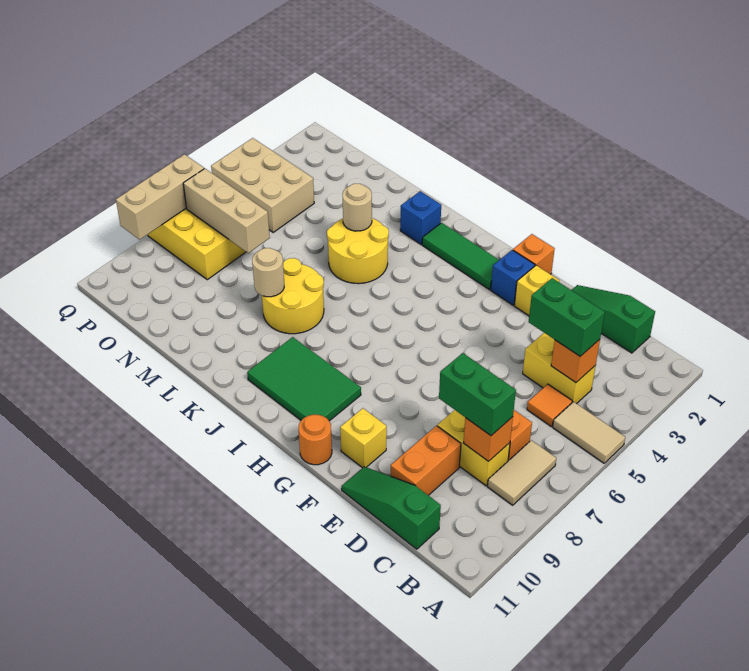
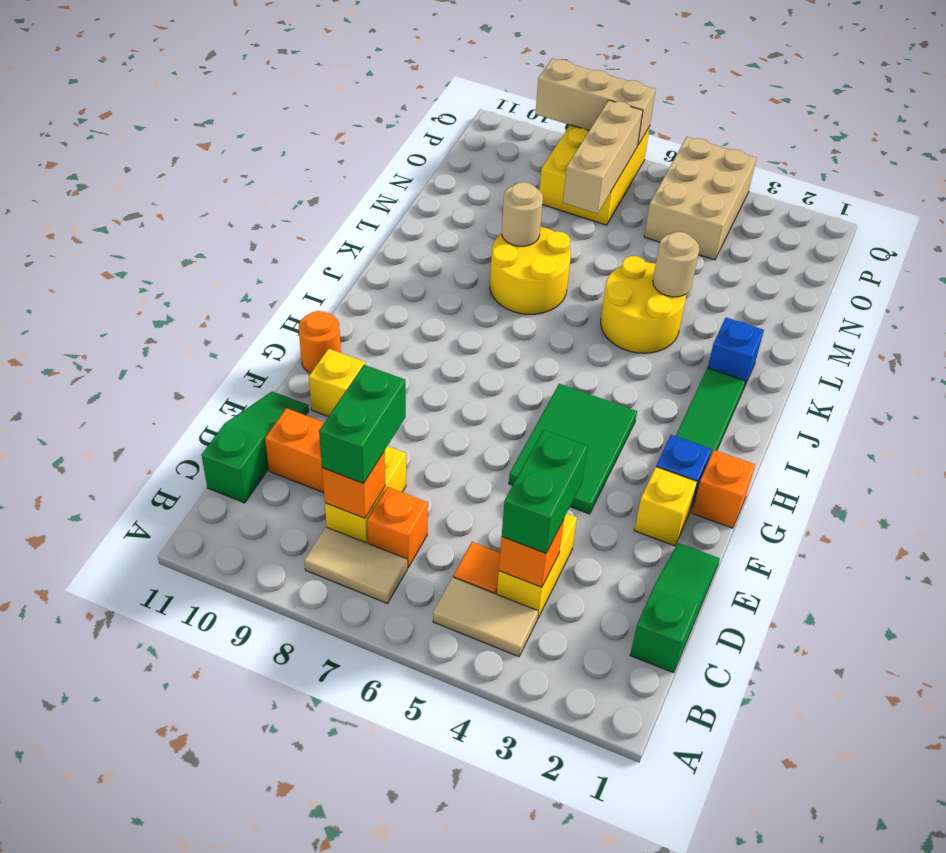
tan tile A5:B5 level 1 -> tan tile B4:B5 level 1
green tile H9:J10 level 1 -> green tile F4:H5 level 1

